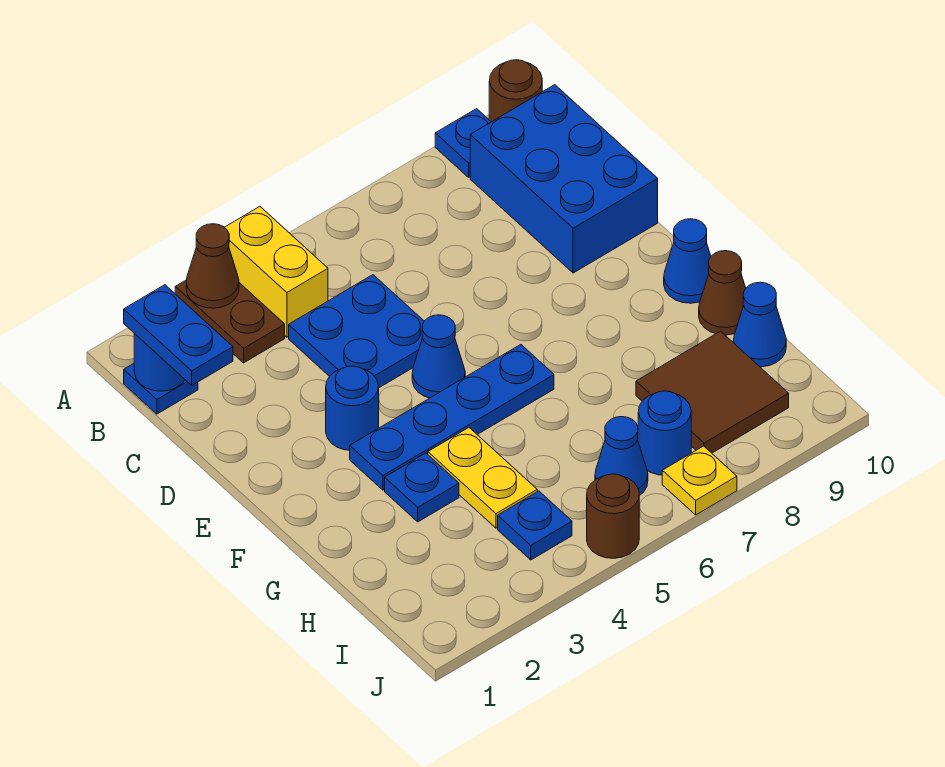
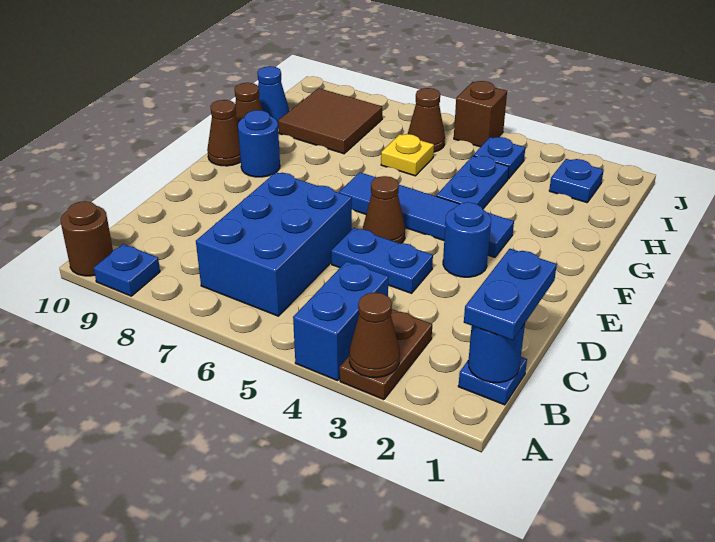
yellow brick A4:B4 level 1 -> blue brick A4:B4 level 1
blue brick B9:D10 level 1 -> blue brick B6:D7 level 1
blue plate C4:D5 level 1 -> blue plate D4:D5 level 1
blue cone E5 level 1 -> brown cone E5 level 1
blue plate F3:F6 level 1 -> blue tile F3:F6 level 1
blue cone F10 level 1 -> brown cone F10 level 1
blue plate G3 level 1 -> blue plate I2 level 1
yellow plate G4:H4 level 1 -> blue plate G4:H4 level 1
blue cone I6 level 1 -> brown cone I6 level 1
blue round brick I7 level 1 -> blue round brick F9 level 1
brown round brick J5 level 1 -> brown brick J5 level 1
yellow plate J7 level 1 -> yellow plate H6 level 1

